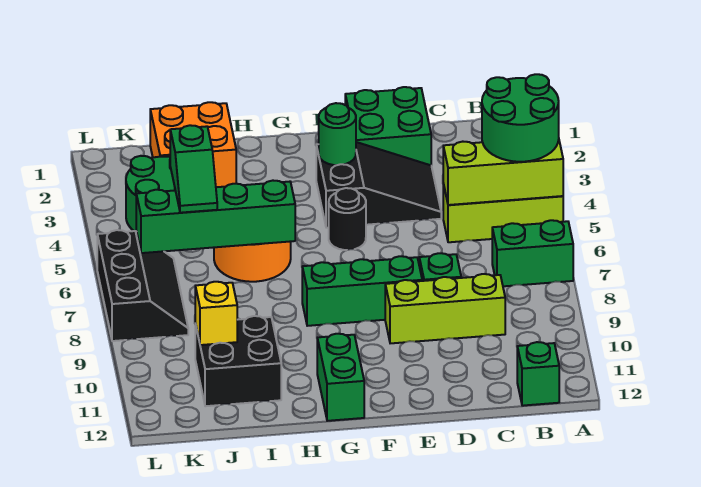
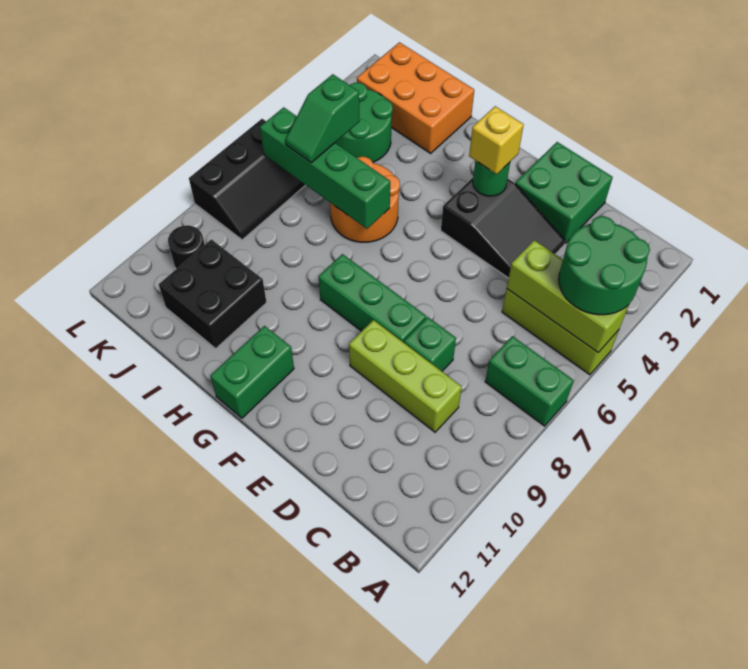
green brick B12 level 1 -> none
black round brick F5 level 1 -> black round brick K10 level 1
orange brick I1:J2 level 1 -> orange brick I1:K2 level 1
yellow brick J10 level 2 -> yellow brick F3 level 3

